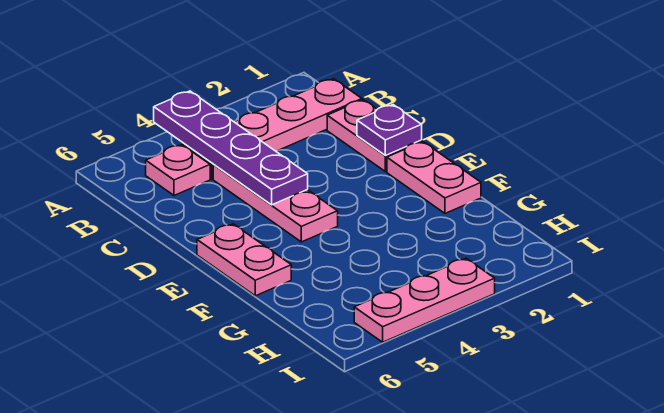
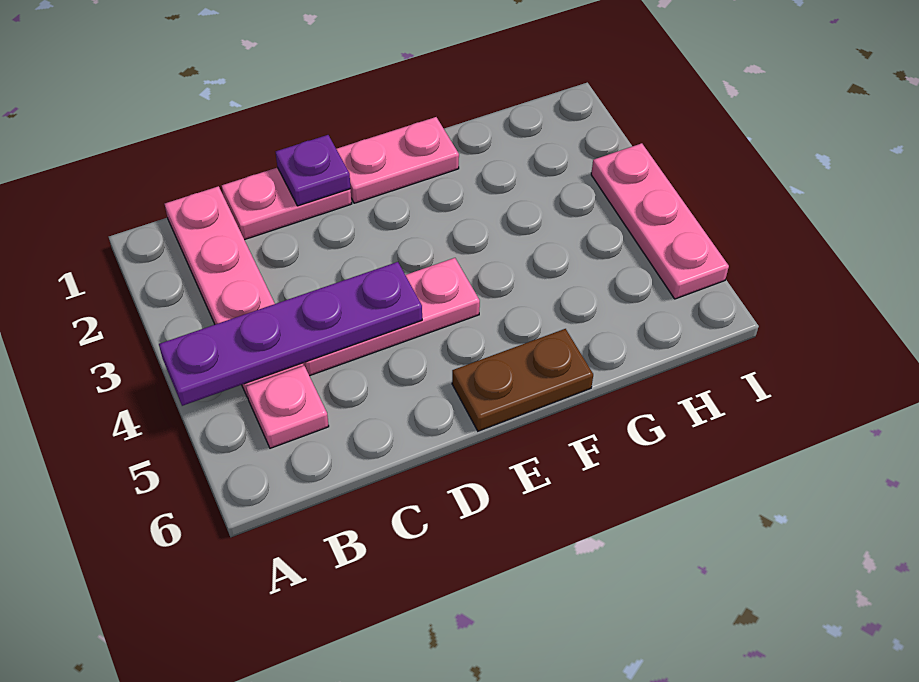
pink plate E6:F6 level 1 -> brown plate E6:F6 level 1

